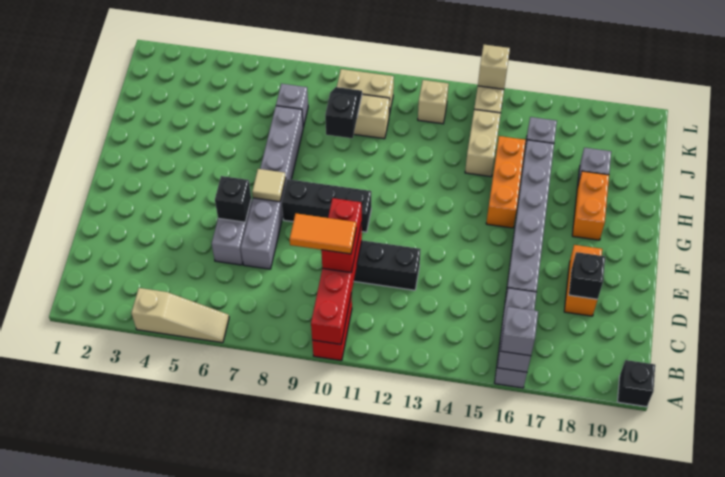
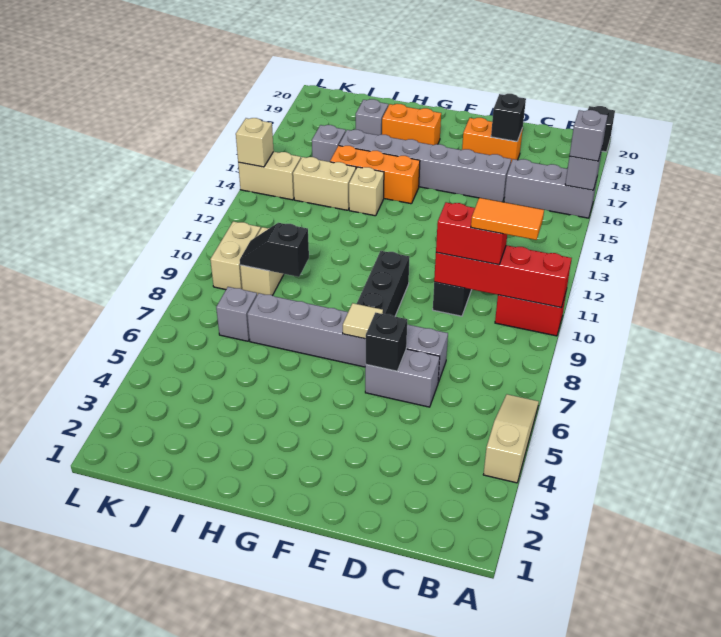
orange tile C9:C10 level 4 -> orange tile B10:C10 level 4
tan brick K12 level 1 -> tan brick H14 level 1

